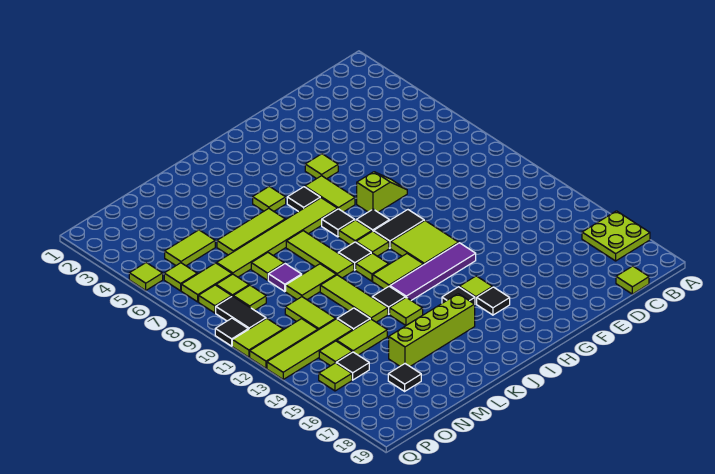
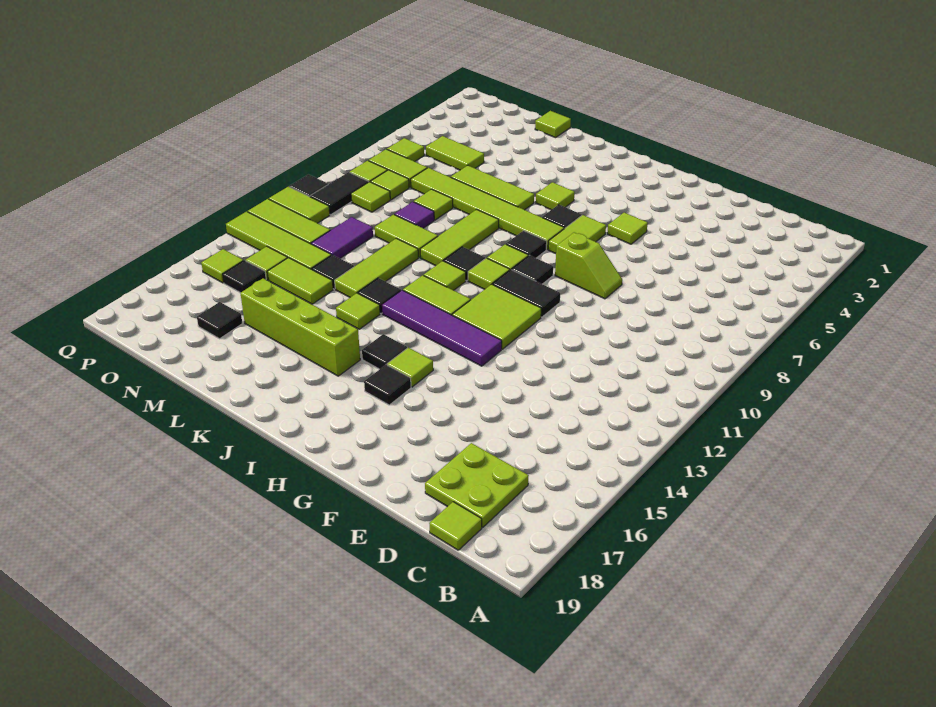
lime plate A16:B17 level 1 -> lime plate C17:D18 level 1
lime tile N11:N12 level 1 -> purple tile N11:N12 level 1
lime tile Q5 level 1 -> lime tile M1 level 1

